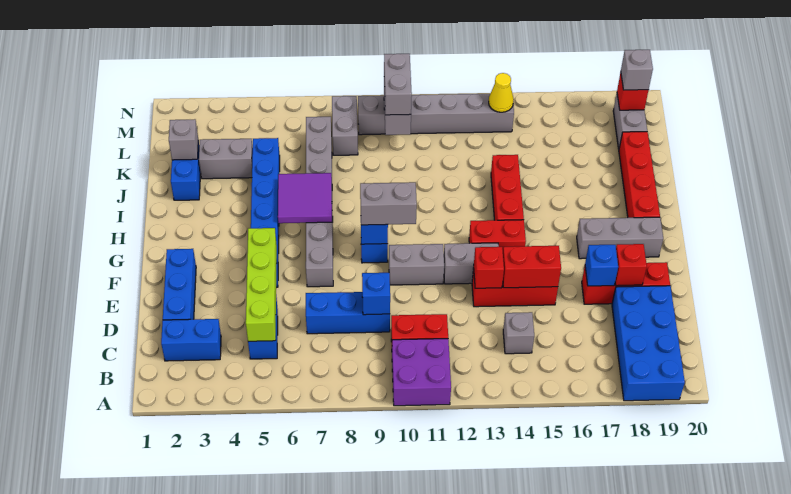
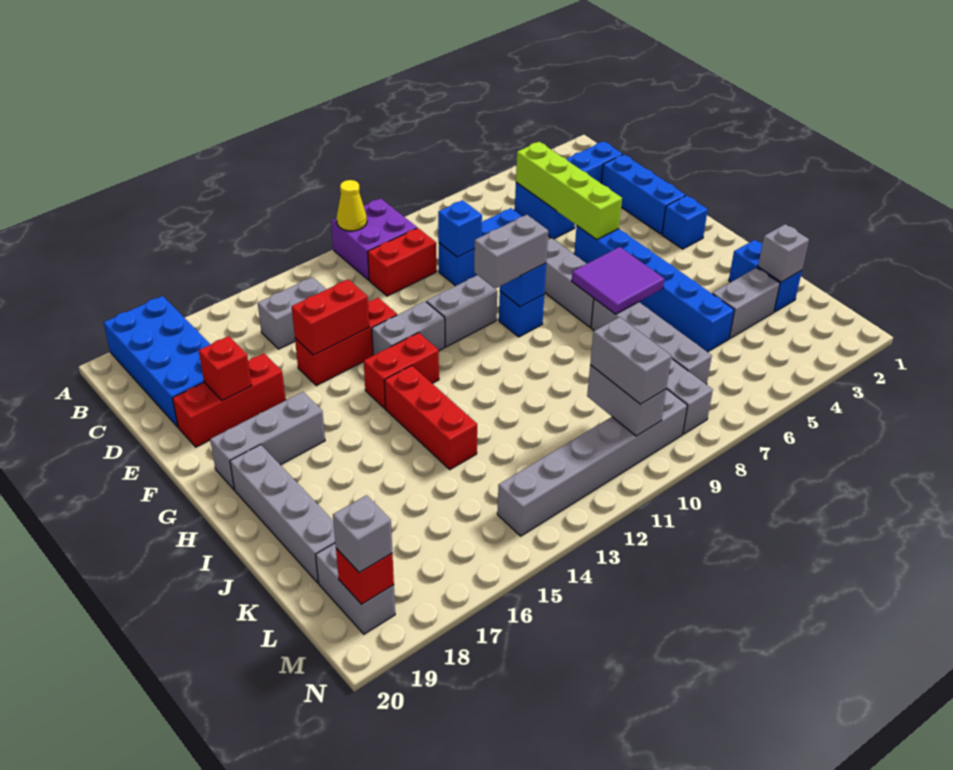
grey brick C14 level 1 -> grey brick C14:C15 level 1
red brick E13 level 2 -> none
blue brick E17 level 2 -> blue brick G2 level 1
red brick H19:K19 level 1 -> grey brick H19:K19 level 1
yellow cone M14 level 2 -> yellow cone A11 level 2

